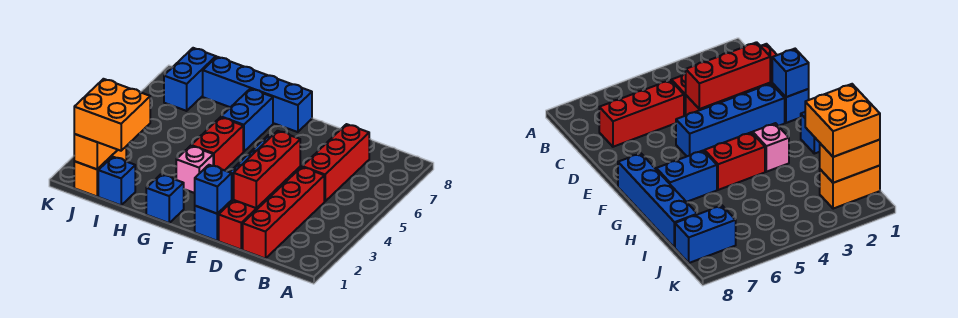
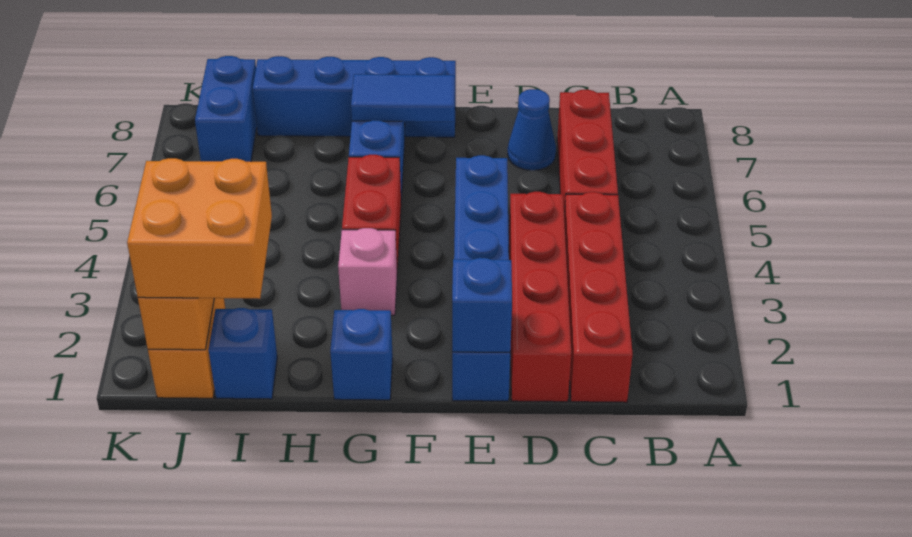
red brick D2:D4 level 2 -> none
none -> blue cone D7 level 1
none -> blue tile F7:G7 level 2

